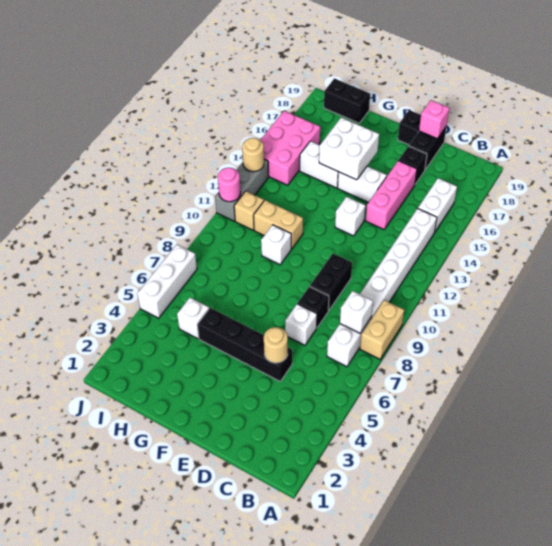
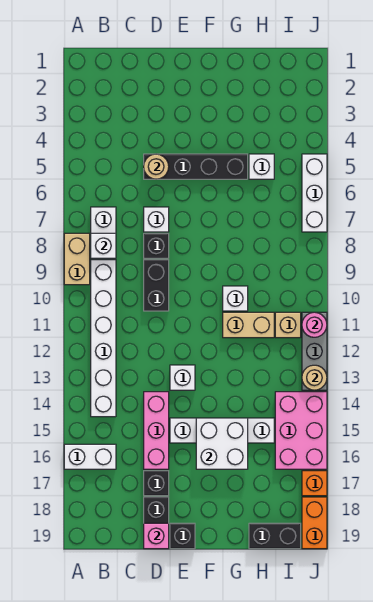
white brick B15:B16 level 1 -> white brick A16:B16 level 1
none -> orange brick J17 level 1
none -> orange brick J18:J19 level 1

